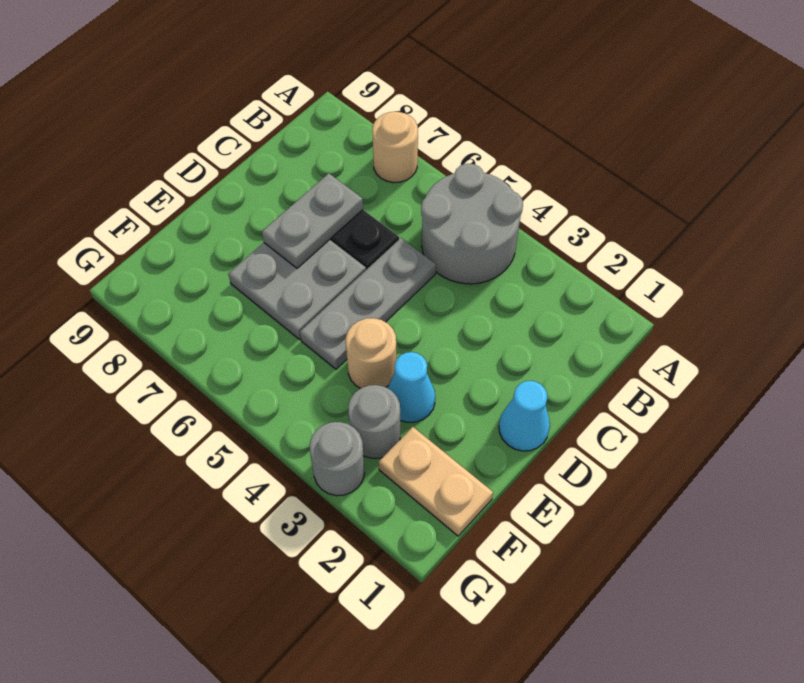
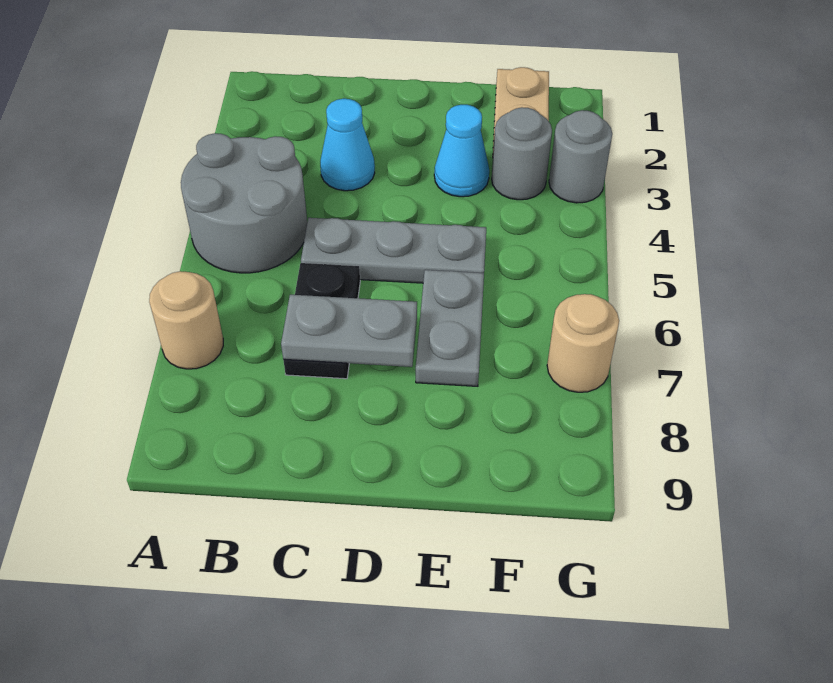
cyan cone D1 level 1 -> cyan cone C3 level 1
grey plate D6:E7 level 1 -> grey plate E6:E7 level 1
tan round brick E4 level 1 -> tan round brick G7 level 1

